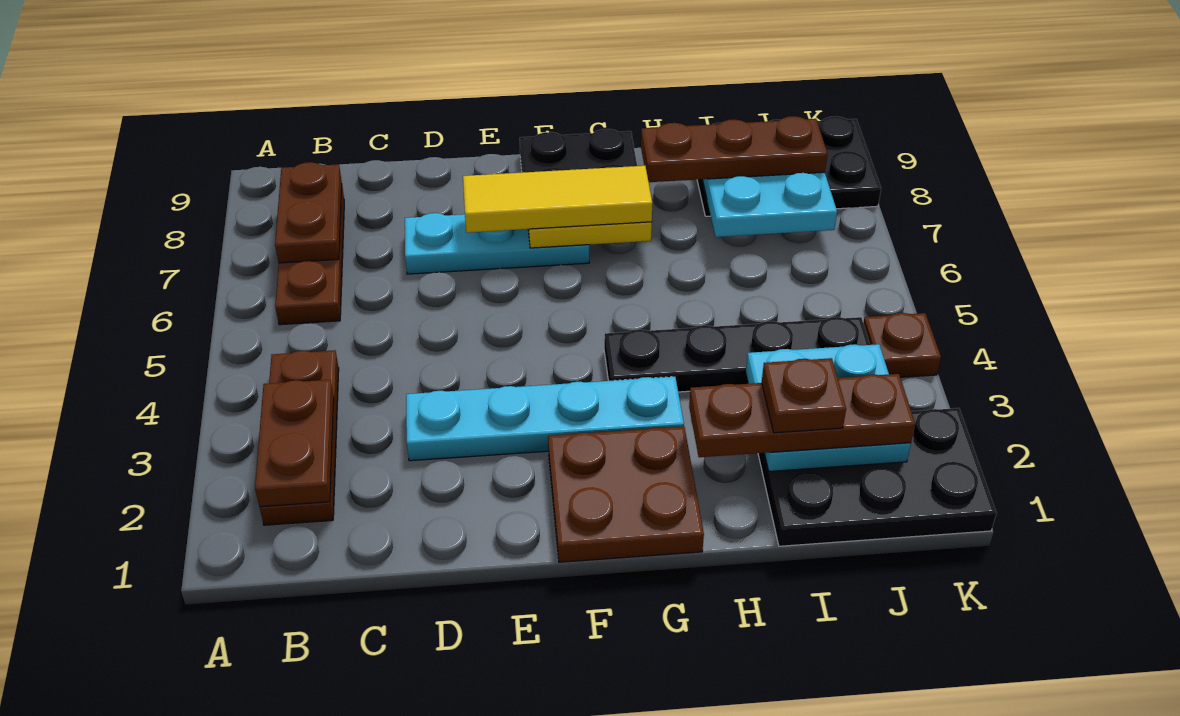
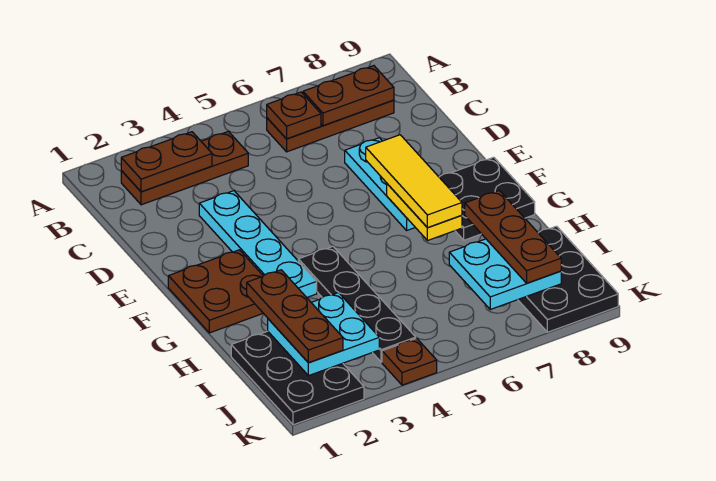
brown plate I2 level 4 -> brown plate B6 level 2

